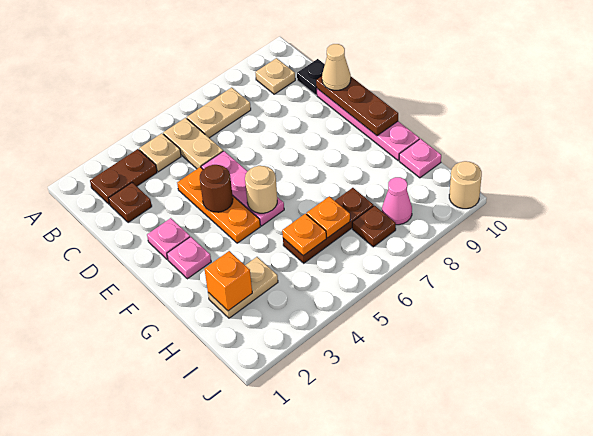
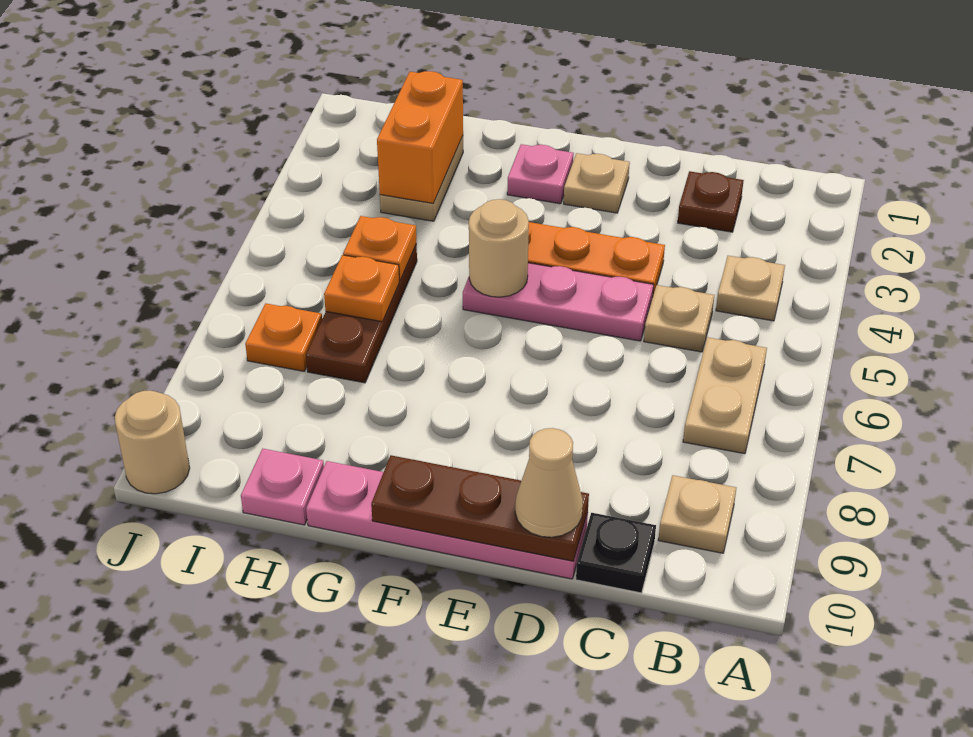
brown plate B2:B3 level 1 -> none
tan plate B5:C5 level 1 -> tan plate C5 level 1
pink plate E2 level 1 -> tan plate E2 level 1
brown round brick E4 level 2 -> none
orange brick H2 level 2 -> orange brick H2:H3 level 2
brown plate I7 level 1 -> orange plate I7 level 1
pink cone I8 level 1 -> none

